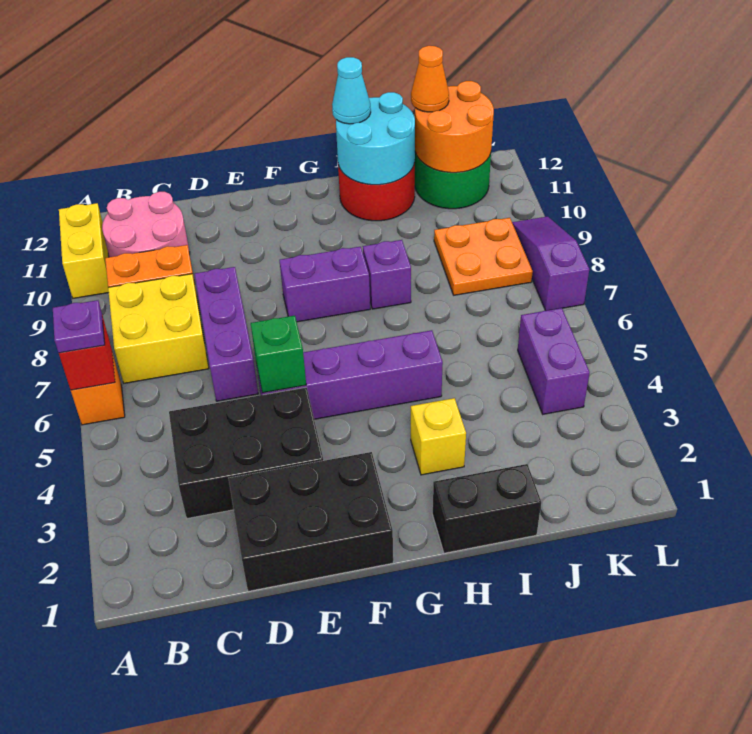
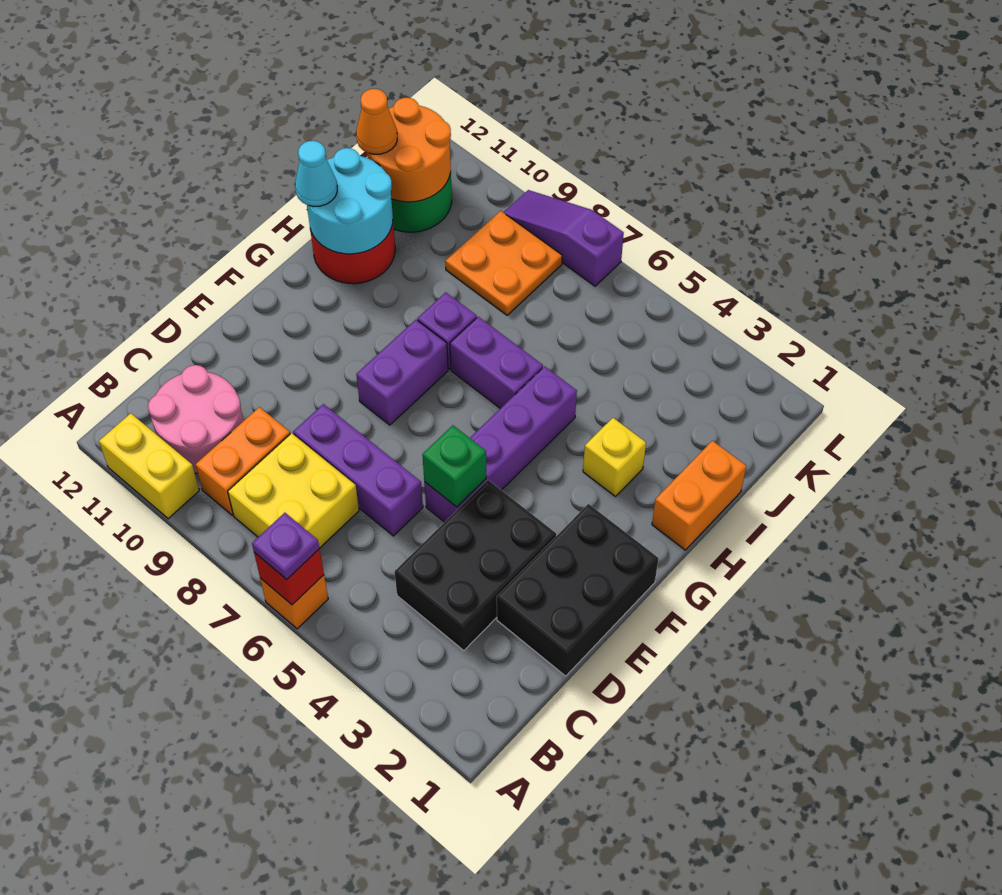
black brick H1:I1 level 1 -> orange brick H1:I1 level 1
purple brick K4:K5 level 1 -> purple brick H6:H7 level 1

